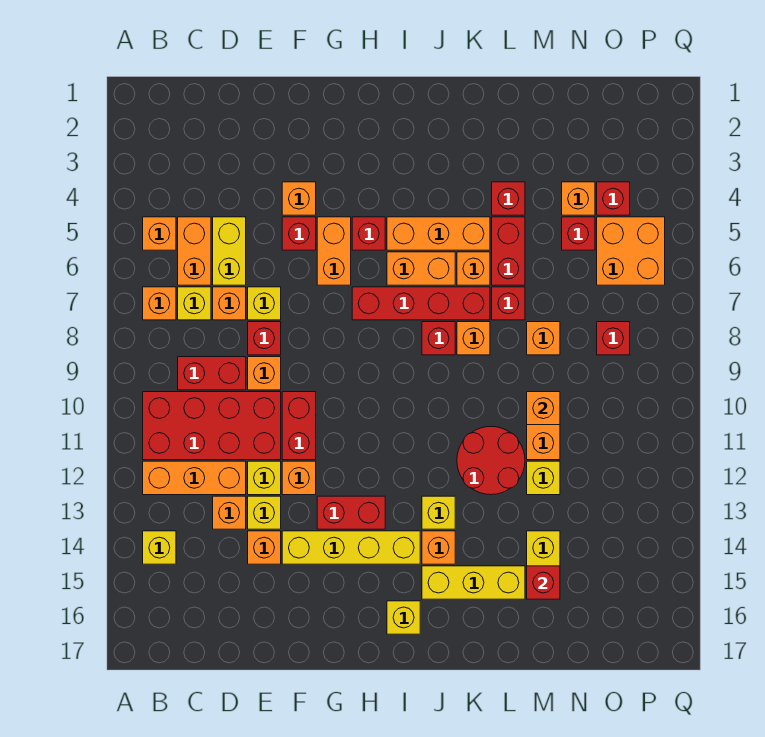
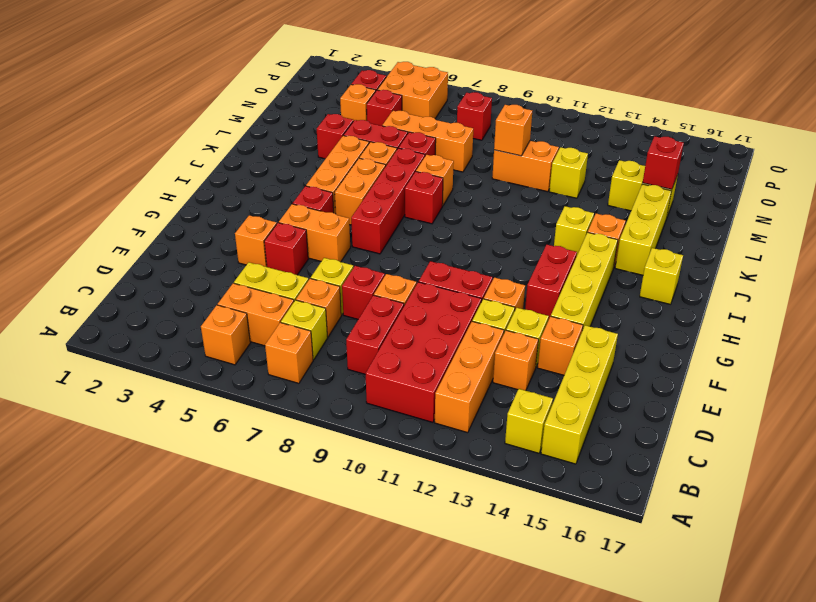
none -> yellow brick B15:E15 level 1
red round brick K11:L12 level 1 -> none
orange brick M8 level 1 -> orange brick M6:M8 level 1

